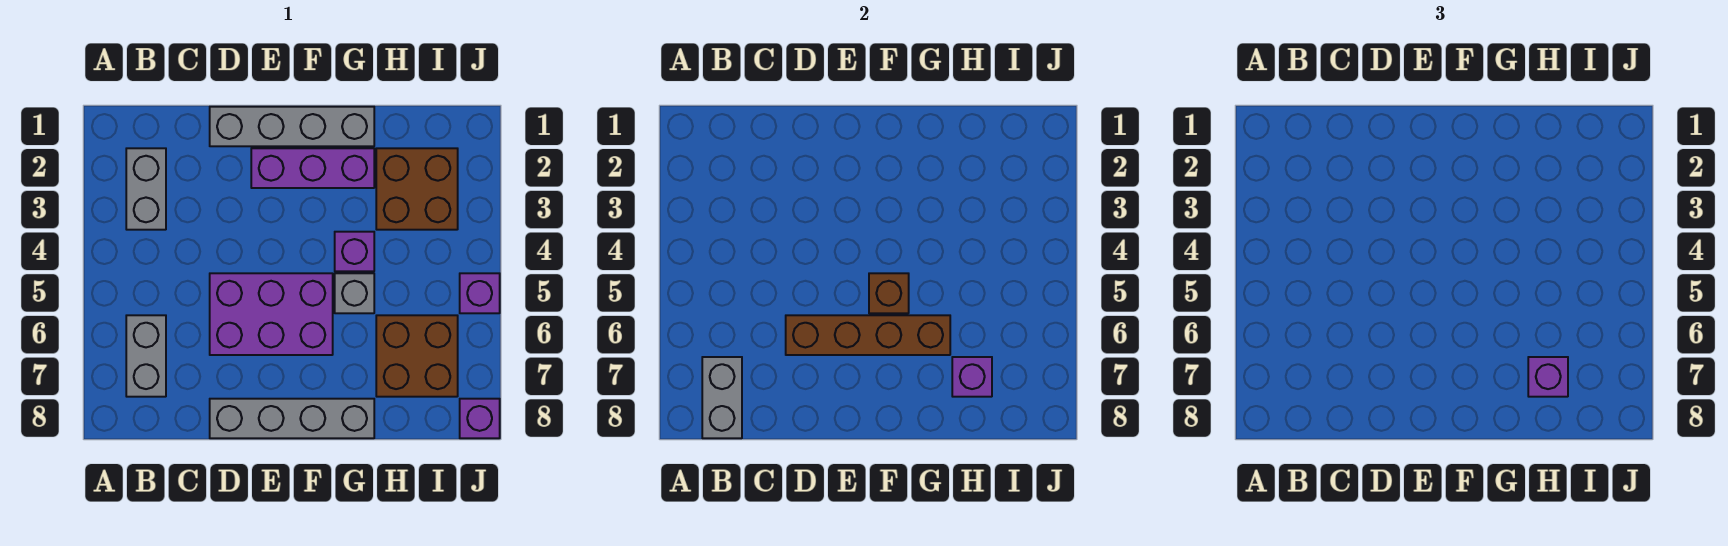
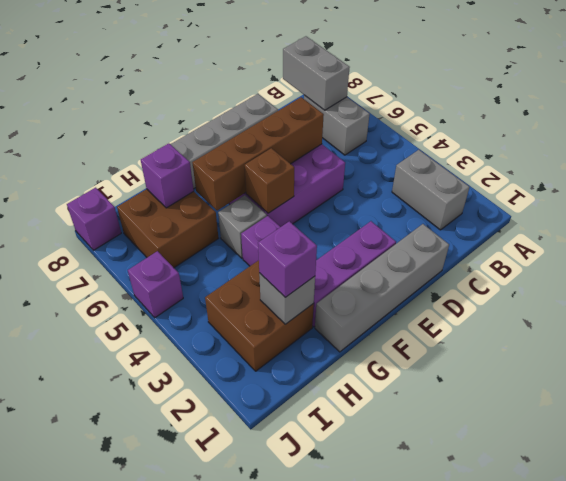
none -> grey brick H2 level 2
purple brick H7 level 3 -> purple brick H2 level 3

